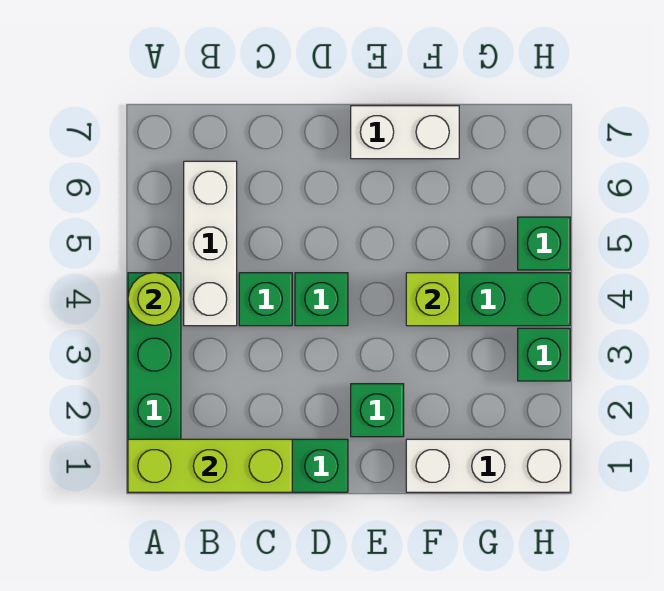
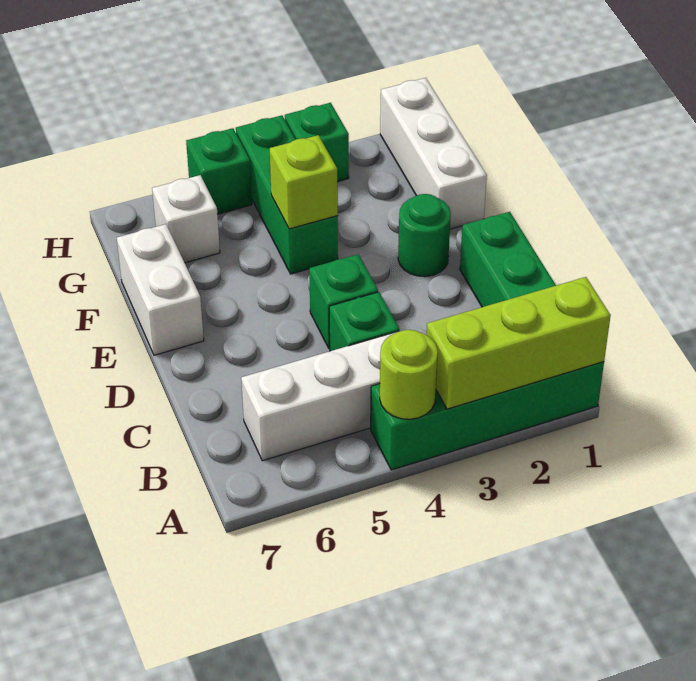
lime brick A1:C1 level 2 -> lime brick A1:A3 level 2
green brick E2 level 1 -> green round brick E2 level 1
none -> white brick G6 level 1

